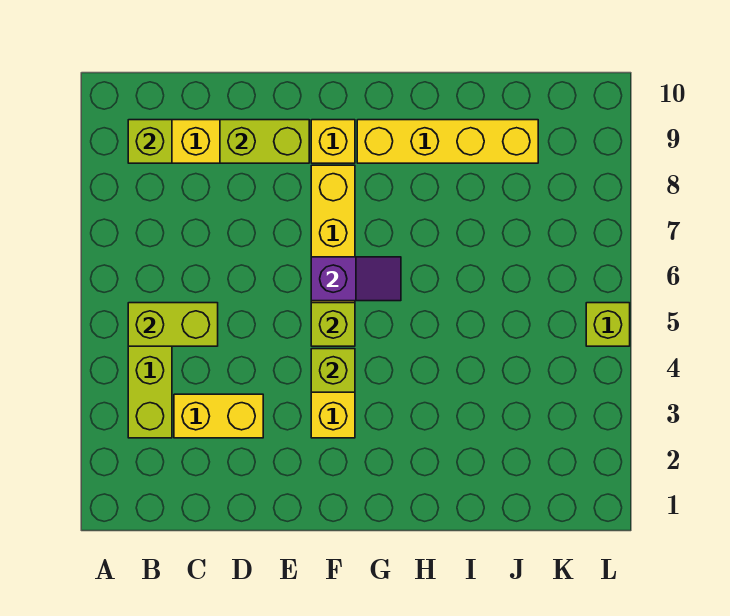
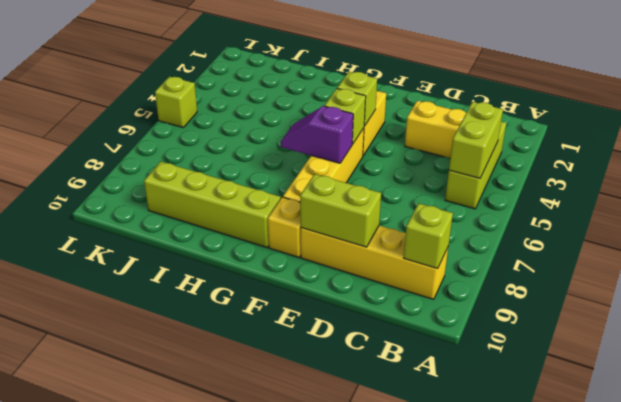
lime brick B5:C5 level 2 -> lime brick B4:B5 level 2
yellow brick G9:J9 level 1 -> lime brick G9:J9 level 1

